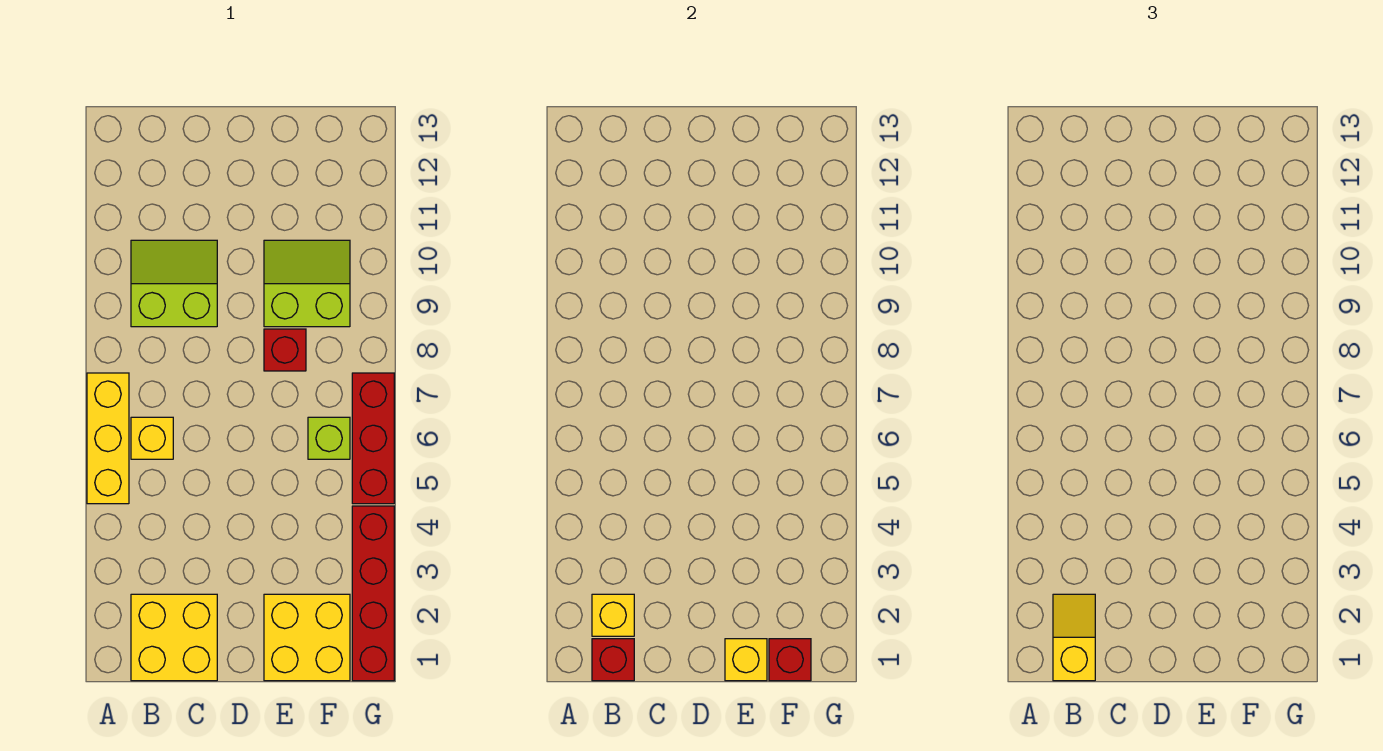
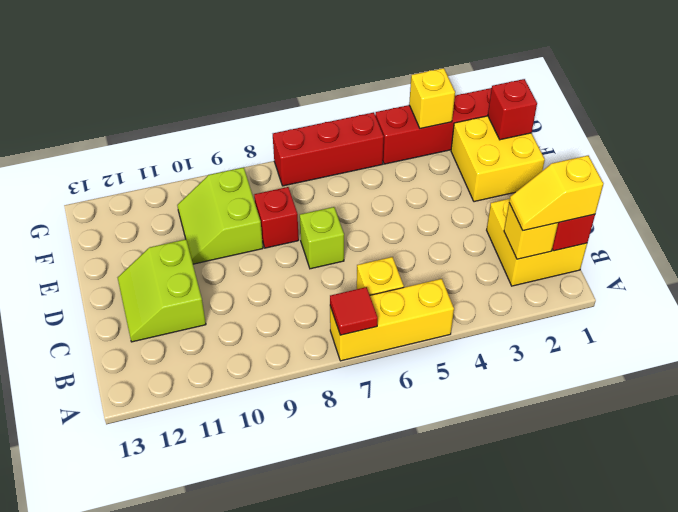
none -> red tile A7 level 2
lime slope B9:C10 level 1 top 9 -> lime slope C11:D12 level 1 top 11
yellow brick E1 level 2 -> yellow brick G3 level 2
lime brick F6 level 1 -> lime brick D7 level 1

